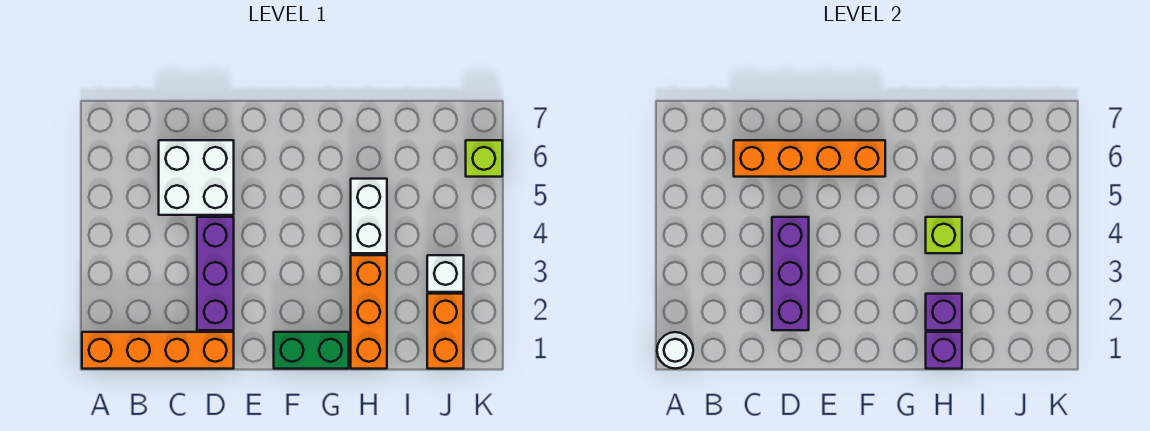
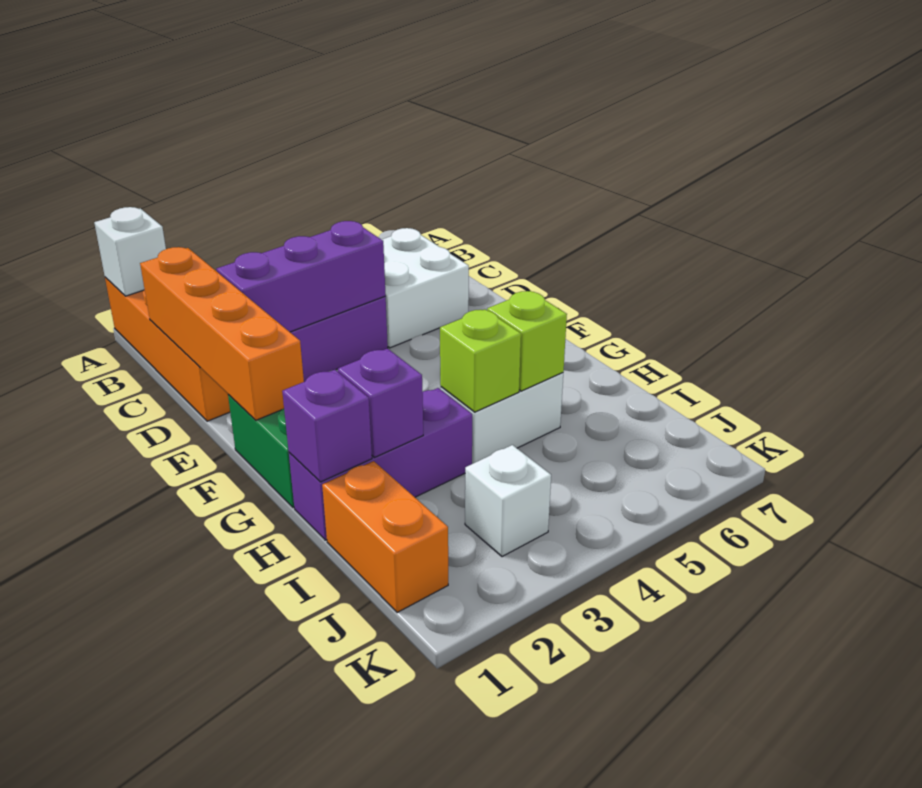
white round brick A1 level 2 -> white brick A1 level 2
orange brick C6:F6 level 2 -> orange brick C1:F1 level 2
orange brick H1:H3 level 1 -> purple brick H1:H3 level 1
orange brick J1:J2 level 1 -> orange brick I1:J1 level 1
lime brick K6 level 1 -> lime brick H5 level 2

